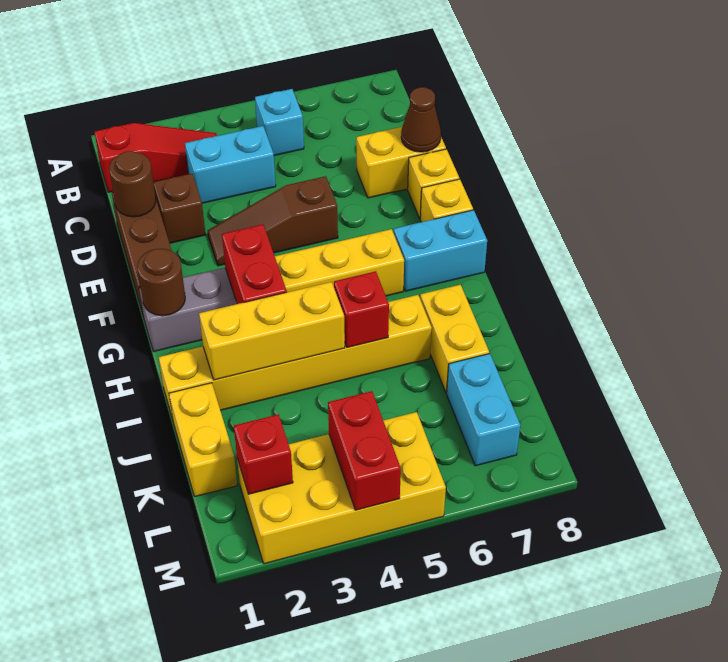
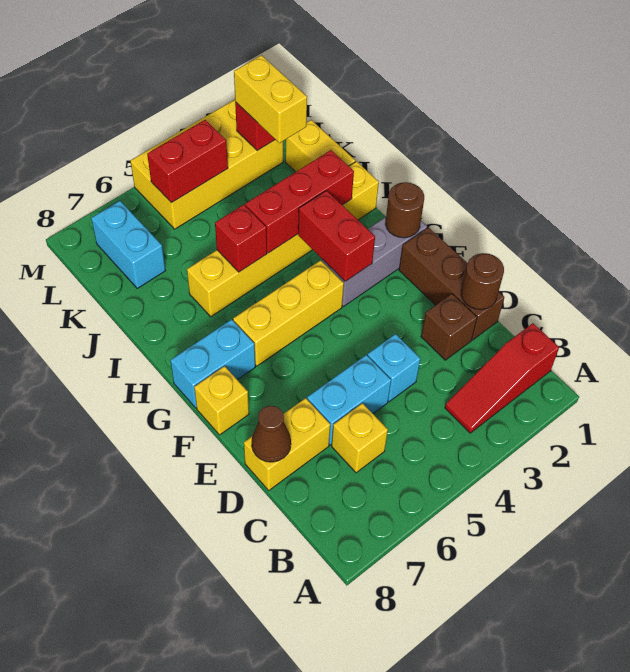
cyan brick B5 level 1 -> cyan brick D4 level 1
cyan brick C3:C4 level 1 -> cyan brick D5:D6 level 1
brown slope E3:E5 level 1 top 5 -> none
yellow brick E8 level 1 -> yellow brick C6 level 1
yellow brick I2:I4 level 2 -> red brick I2:I4 level 2
yellow brick I7:J7 level 1 -> yellow brick K2:L2 level 3
red brick L4:M4 level 2 -> red brick L4:L5 level 2

